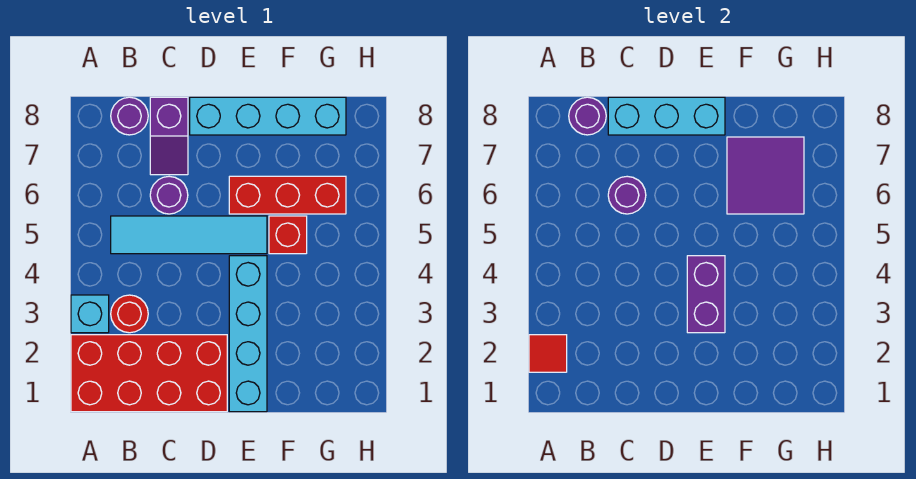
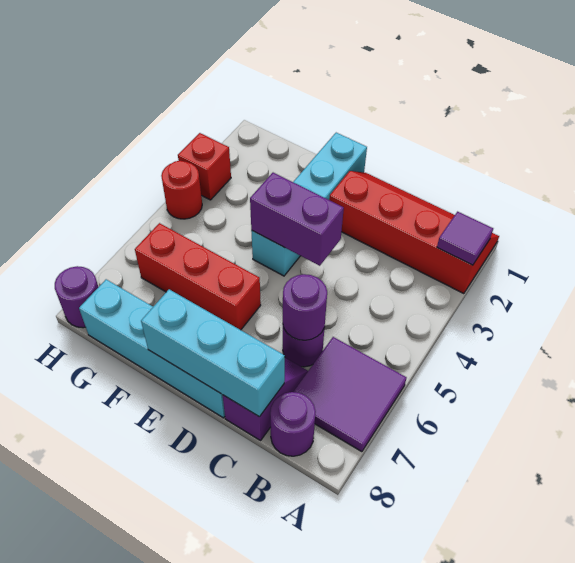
red brick A1:D2 level 1 -> red slope A1:D2 level 1 top 2
red tile A2 level 2 -> purple tile A2 level 2
cyan brick A3 level 1 -> none
red round brick B3 level 1 -> red round brick H4 level 1
cyan tile B5:E5 level 1 -> none
purple round brick B8 level 2 -> purple round brick H8 level 1
purple brick E3:E4 level 2 -> purple brick D4:E4 level 2
red brick F5 level 1 -> red brick H3 level 1
purple tile F6:G7 level 2 -> purple tile A6:B7 level 1

